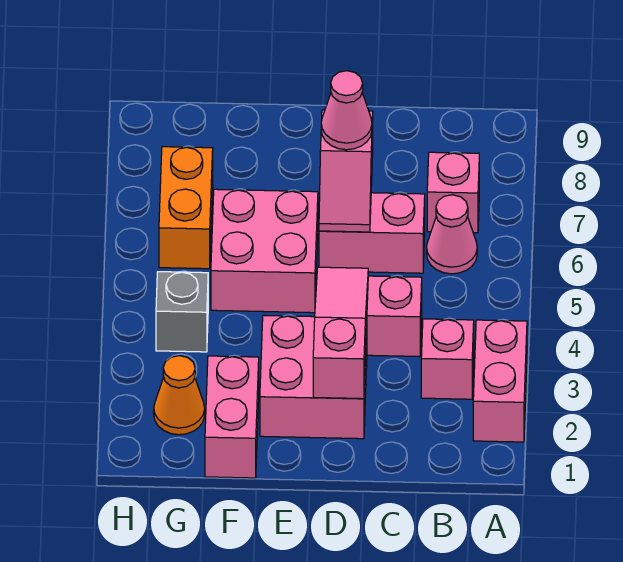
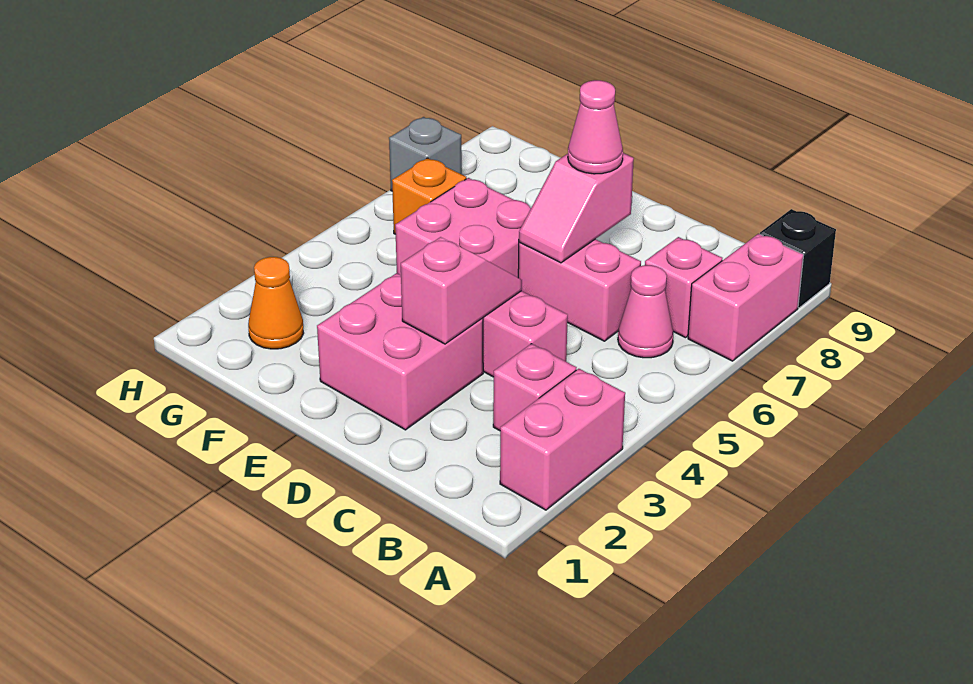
none -> black brick A9 level 1
pink slope D2:D4 level 2 top 2 -> pink slope D3:D4 level 2 top 3
pink brick F1:F2 level 1 -> pink brick A7:A8 level 1
grey brick G4 level 1 -> grey brick H7 level 1
orange brick G6:G7 level 1 -> orange brick G6 level 1

